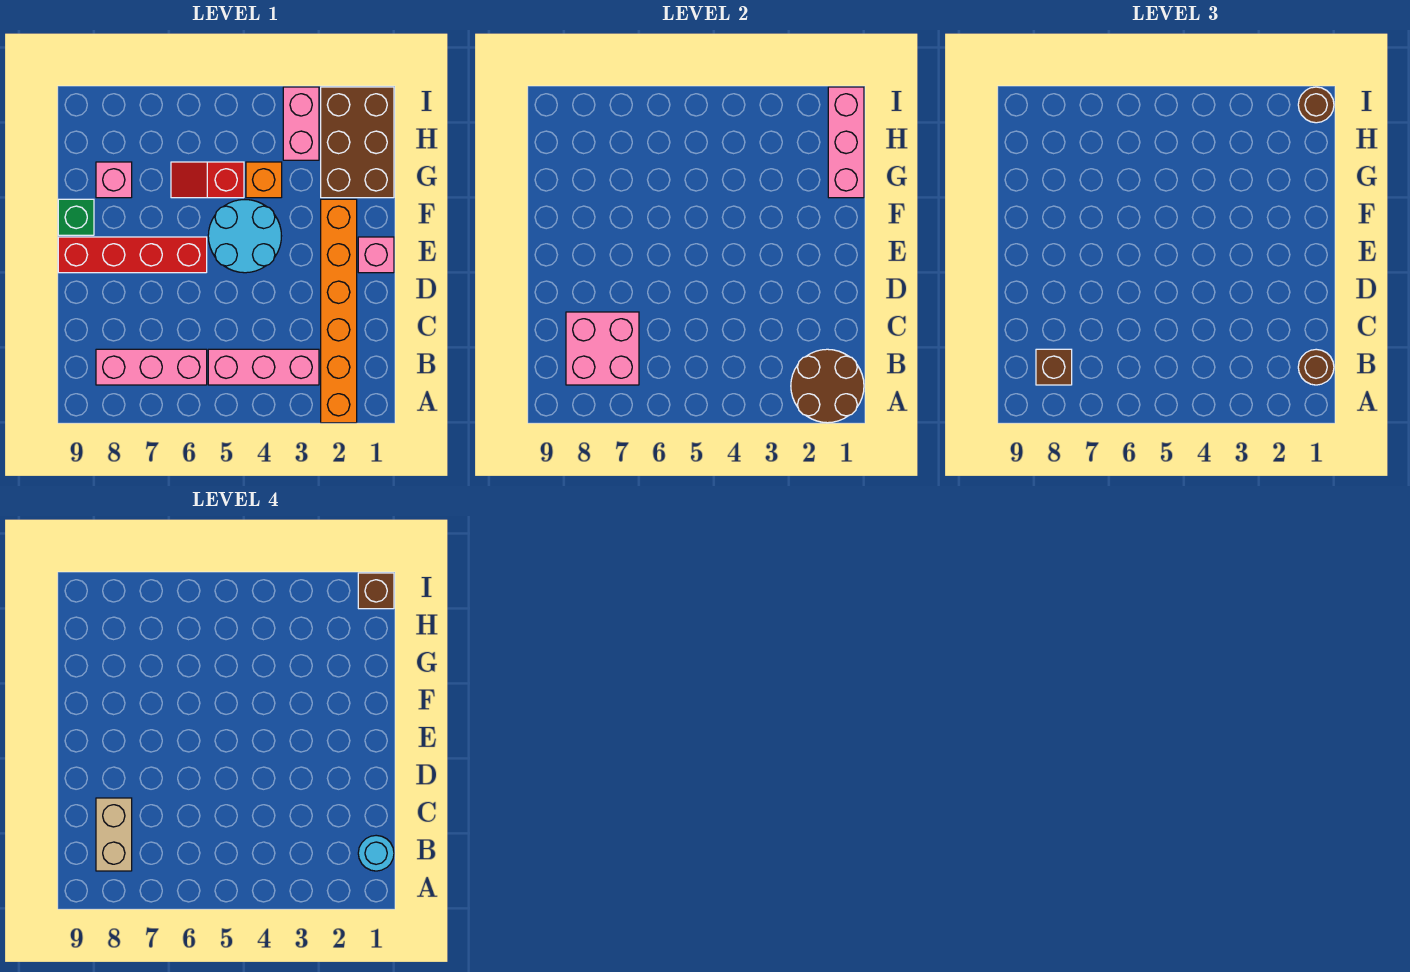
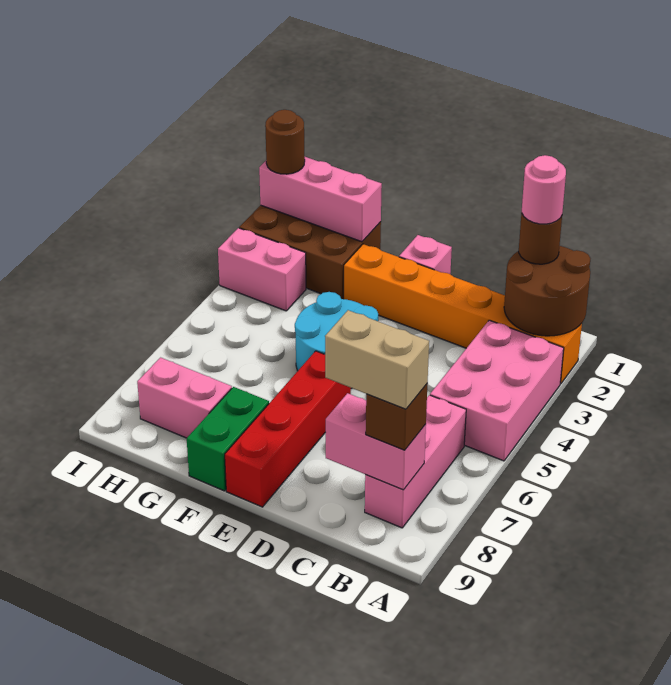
cyan round brick B1 level 4 -> pink round brick B1 level 4
pink brick B3:B5 level 1 -> pink brick A3:B5 level 1
pink brick B7:C8 level 2 -> pink brick B8:C8 level 2
green brick F9 level 1 -> green brick F8:F9 level 1
orange brick G4 level 1 -> none
red slope G5:G6 level 1 top 5 -> none
pink brick G8 level 1 -> pink brick G8:H8 level 1
brown brick I1 level 4 -> none

